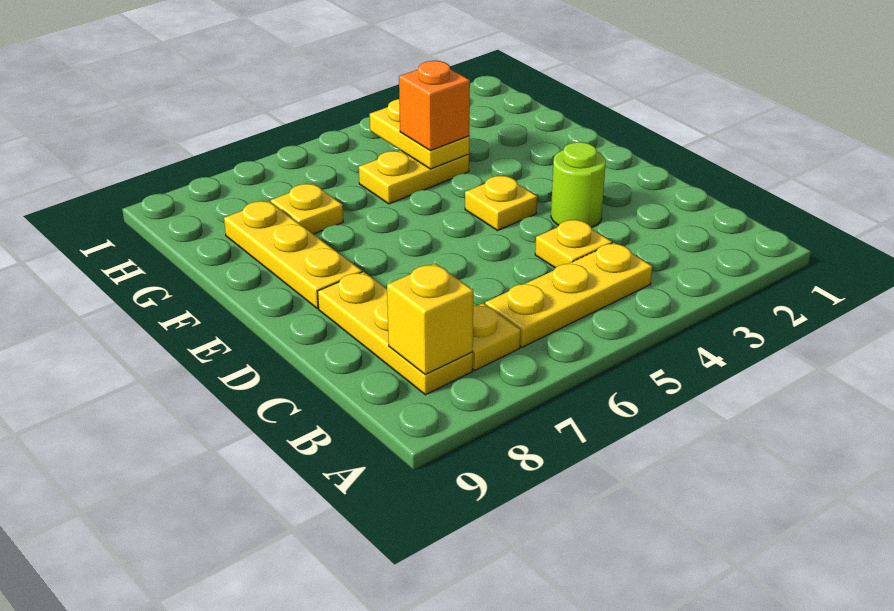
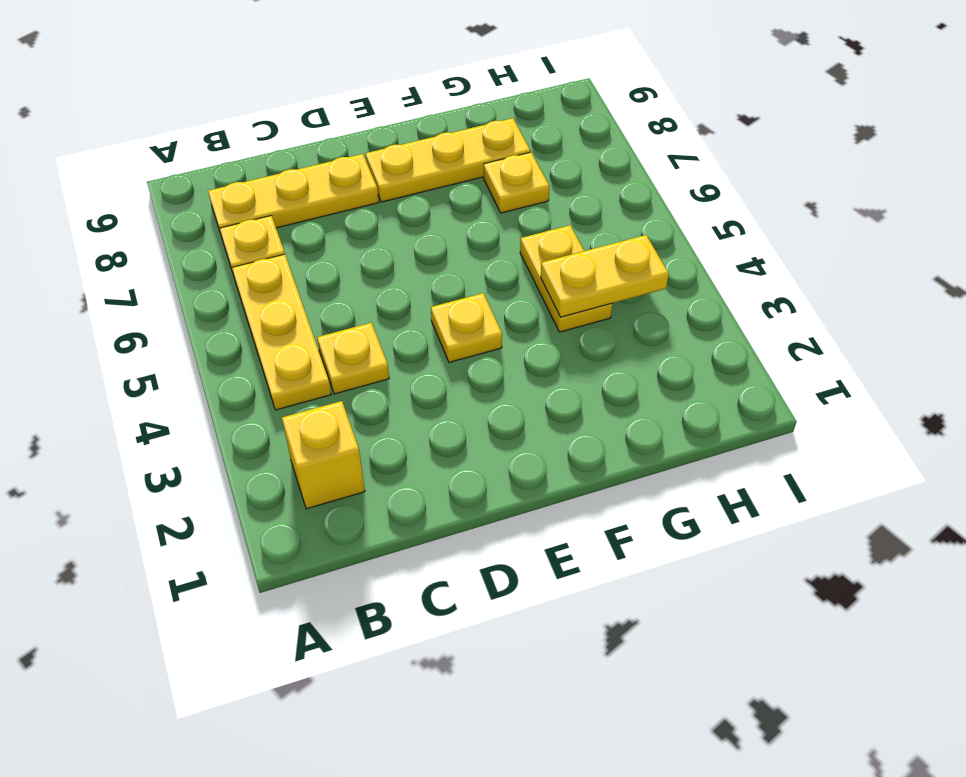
yellow brick B8 level 2 -> yellow brick B2 level 1
lime round brick D3 level 1 -> none
orange brick G4 level 3 -> none

